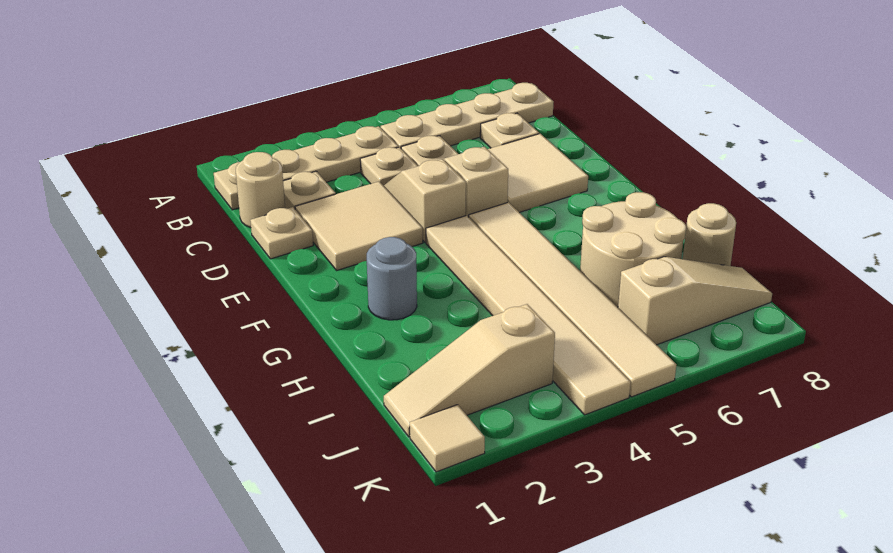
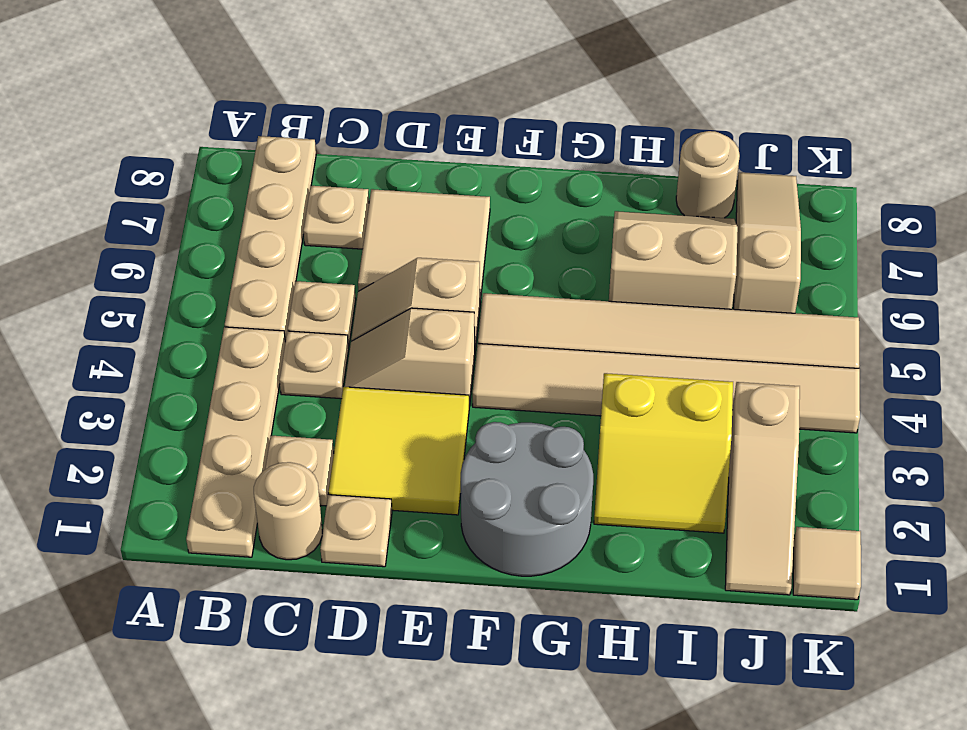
tan tile D2:E3 level 1 -> yellow tile D2:E3 level 1
grey round brick G2 level 1 -> grey round brick F1:G2 level 1
none -> yellow slope H2:I3 level 1 top 3
tan round brick H6:I7 level 1 -> tan slope H6:I7 level 1 top 6

